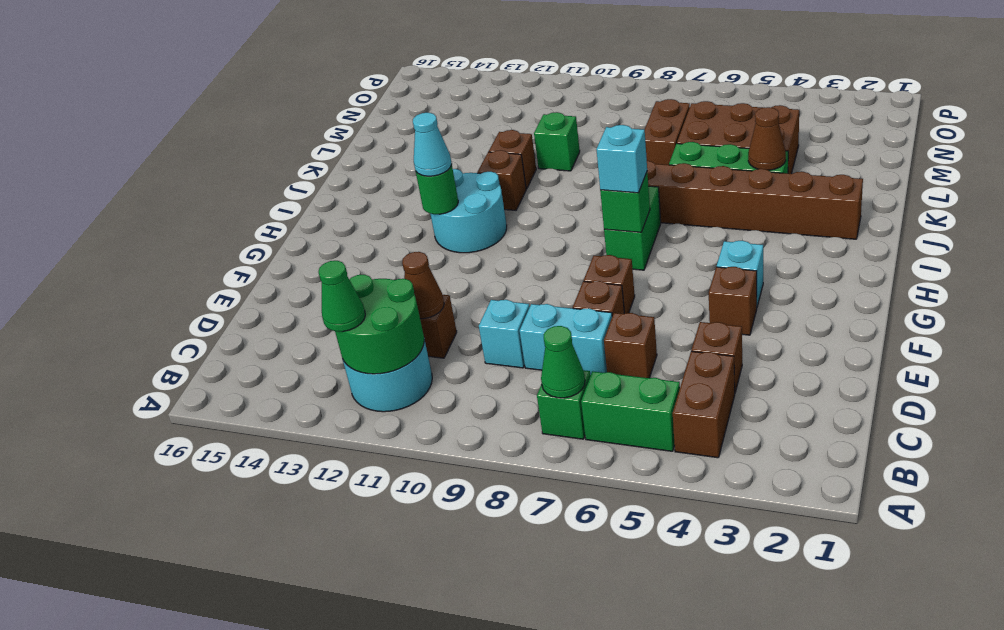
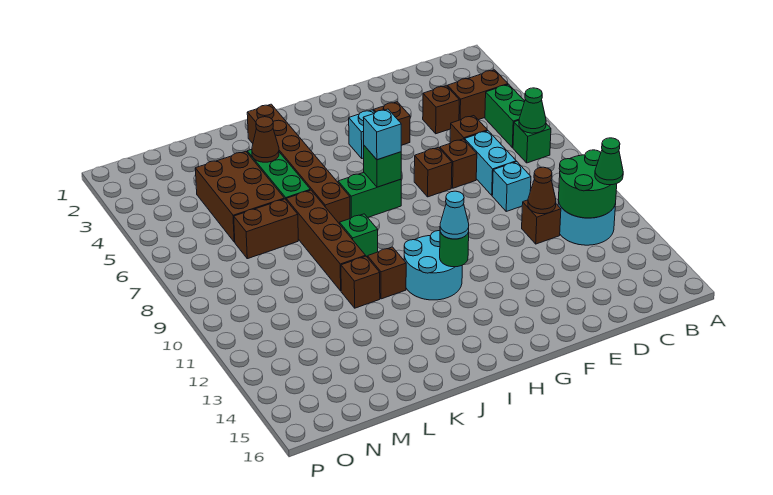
none -> brown brick K7:K10 level 1
green brick L10 level 1 -> green brick J9 level 1

